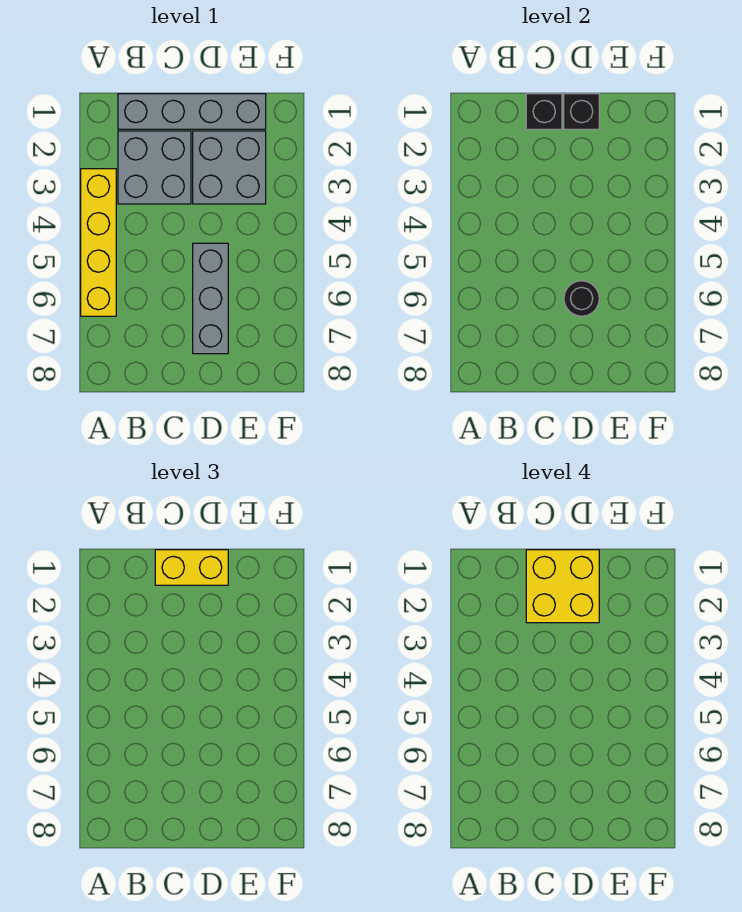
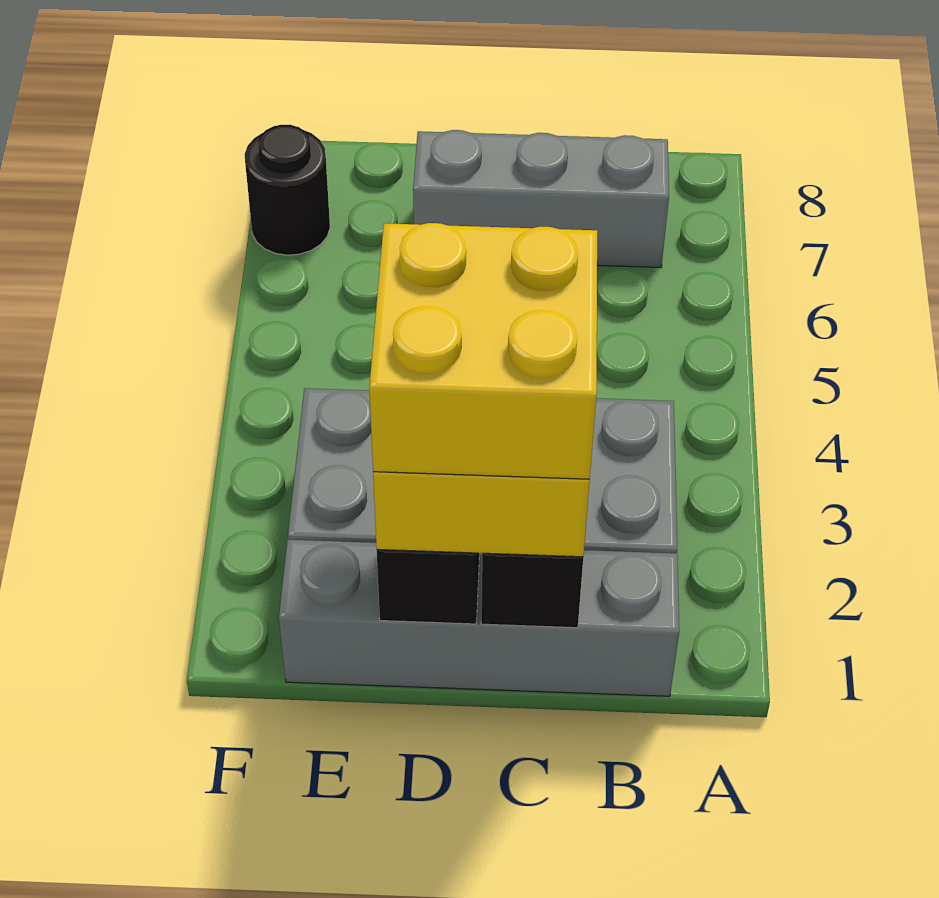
yellow brick A3:A6 level 1 -> none
grey brick D5:D7 level 1 -> grey brick B7:D7 level 1
black round brick D6 level 2 -> black round brick F7 level 1

